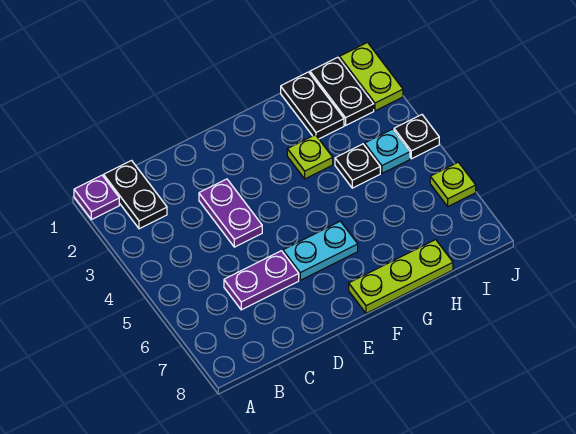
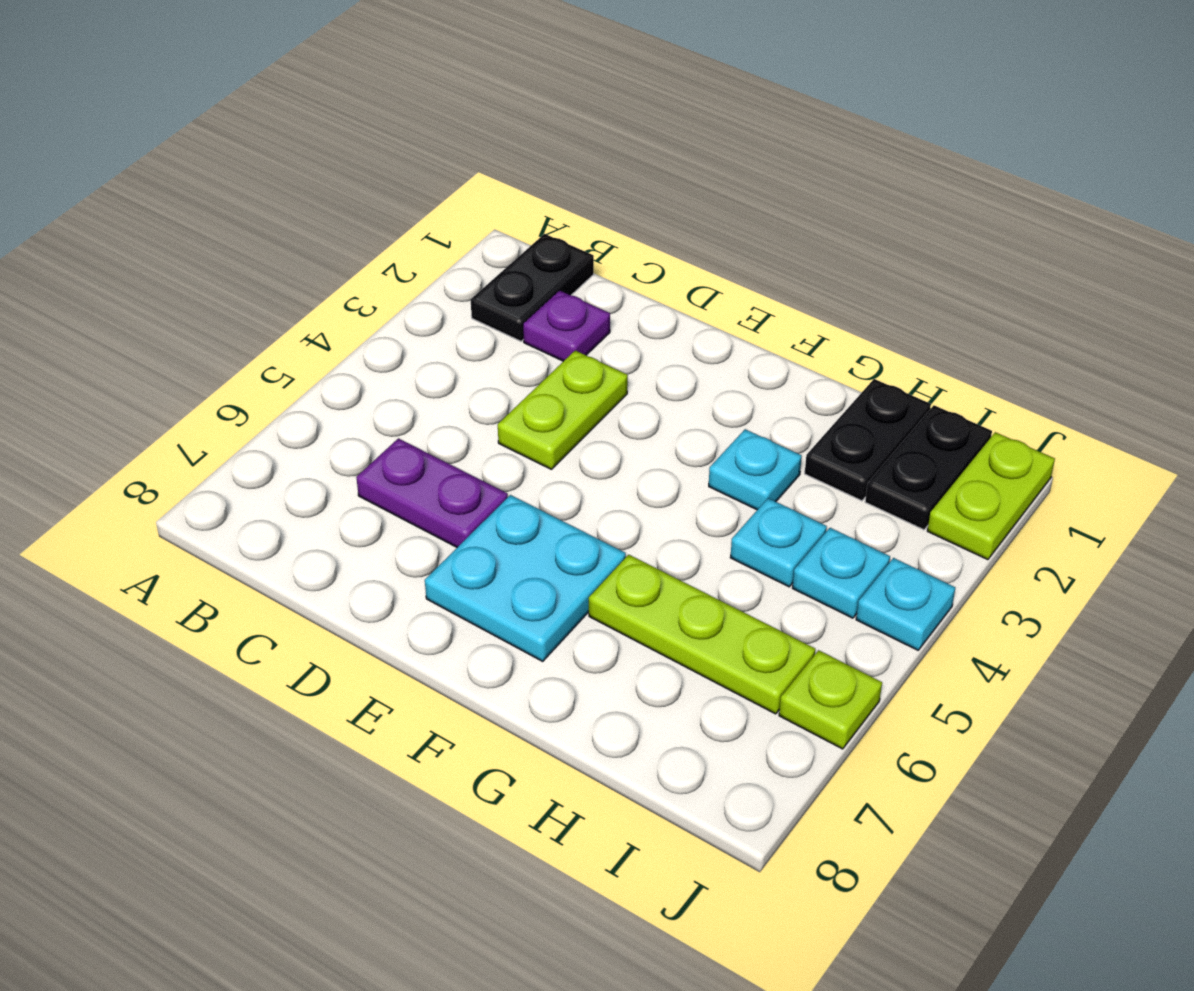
purple plate A1 level 1 -> purple plate C2 level 1
purple plate D3:D4 level 1 -> lime plate D3:D4 level 1
cyan plate E6:F6 level 1 -> cyan plate E6:F7 level 1
lime plate F8:H8 level 1 -> lime plate G6:I6 level 1
lime plate G3 level 1 -> cyan plate G3 level 1
black plate H4 level 1 -> cyan plate H4 level 1
black plate J4 level 1 -> cyan plate J4 level 1

